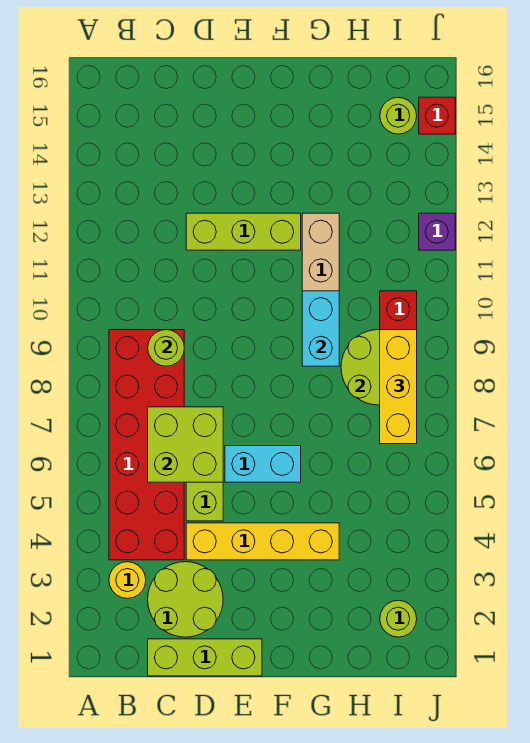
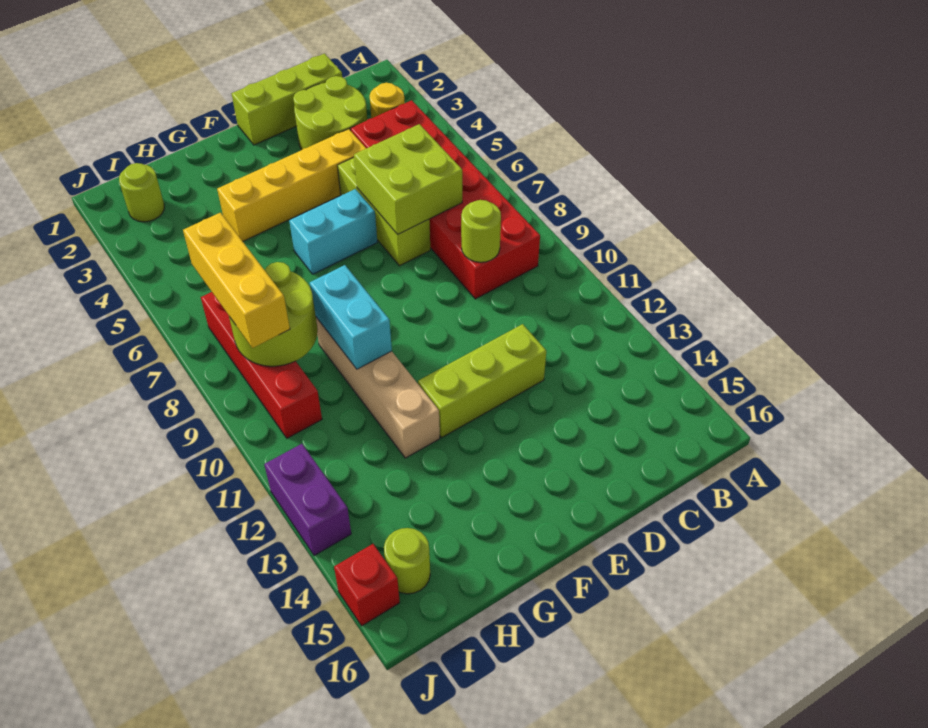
purple brick J12 level 1 -> purple brick J12:J13 level 1

